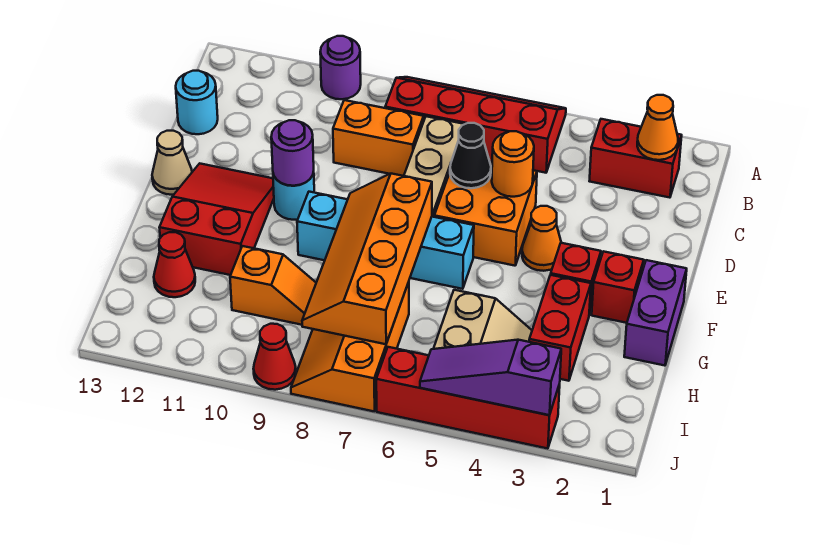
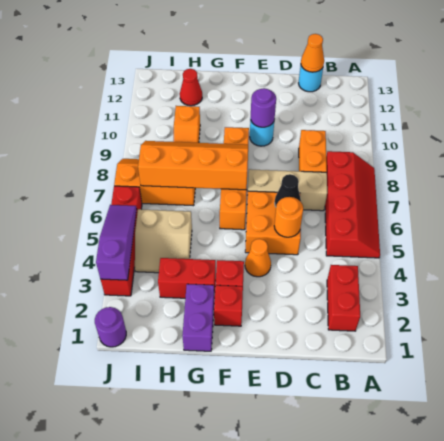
purple round brick A10 level 1 -> purple round brick J1 level 1
orange cone B2 level 2 -> orange cone C13 level 2
red slope E11:G12 level 1 top G -> none
tan cone E13 level 1 -> none
purple brick F1:G1 level 1 -> purple brick G1:G2 level 1
cyan brick F6:F9 level 1 -> orange brick F6:F9 level 1
red cone J9 level 1 -> none

